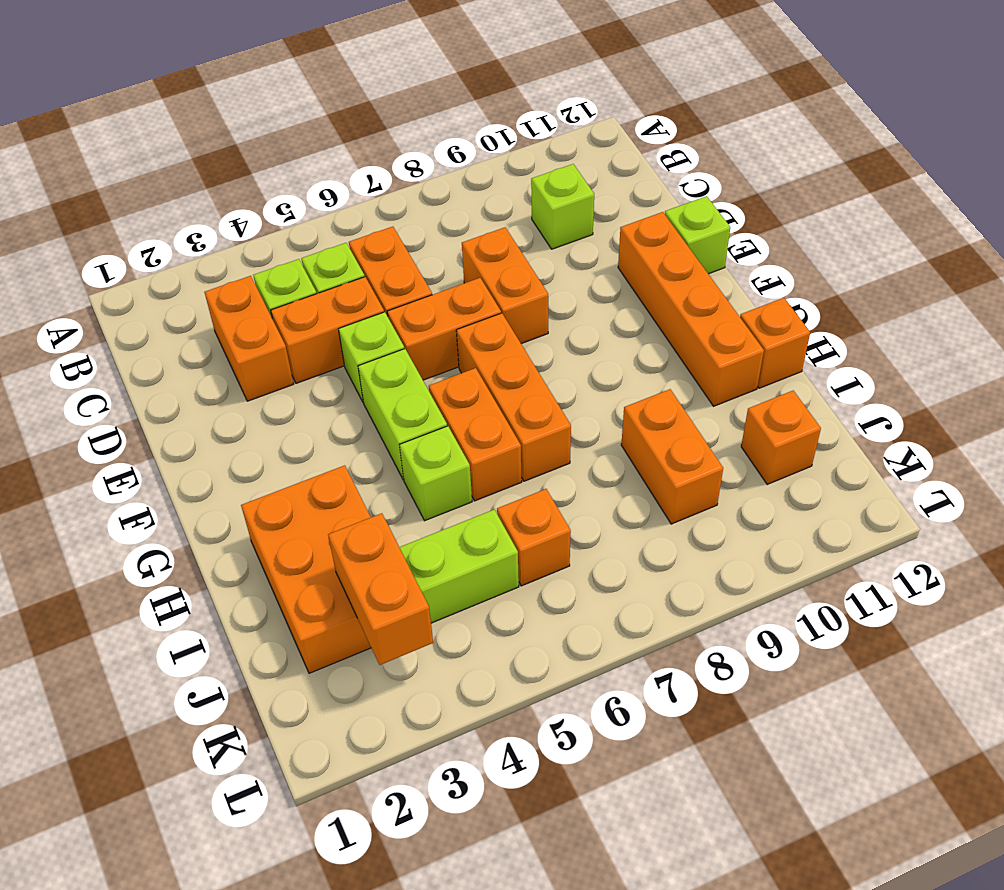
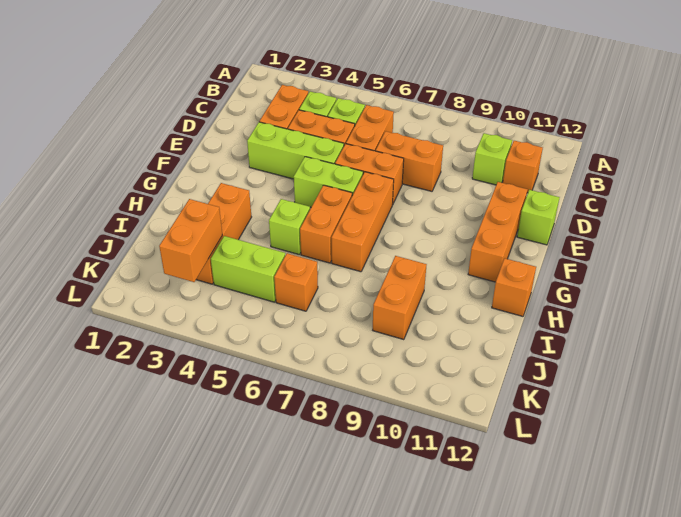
orange brick D8:E8 level 1 -> orange brick D7:D8 level 1
lime brick E5 level 1 -> lime brick E3:E5 level 1
orange brick E11:H11 level 1 -> orange brick E11:G11 level 1
lime brick F5:G5 level 1 -> lime brick F5:F6 level 1
orange brick H2:J3 level 1 -> orange brick H3:J3 level 1
orange brick J11 level 1 -> orange brick C11 level 1

